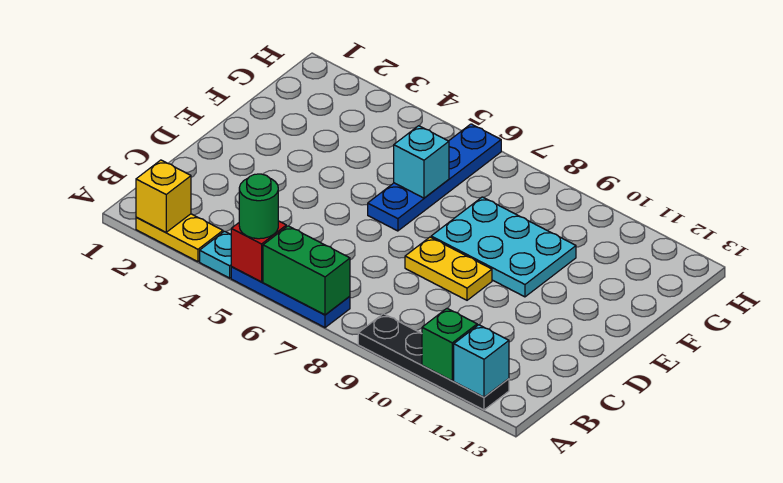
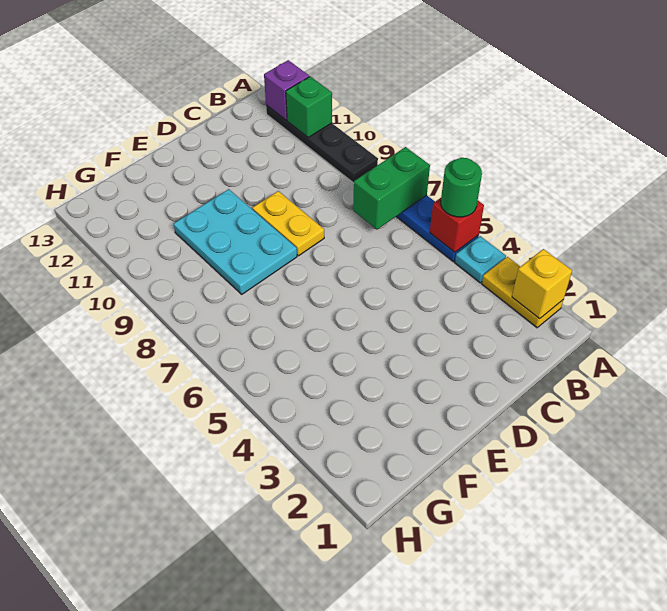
green brick A6:A7 level 2 -> green brick A7:B7 level 2
cyan brick A12 level 2 -> purple brick A12 level 2
blue plate E6:H6 level 1 -> none
cyan brick F6 level 2 -> none

